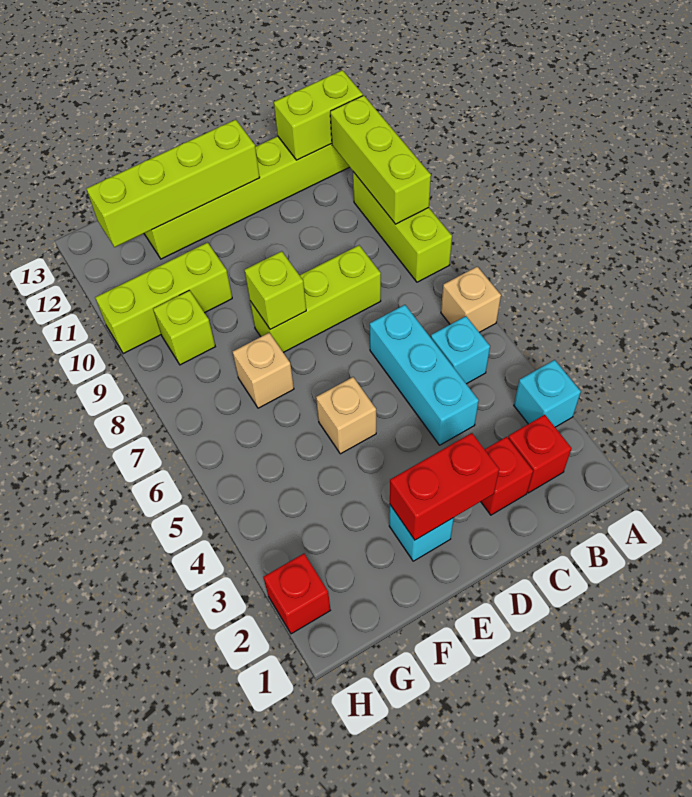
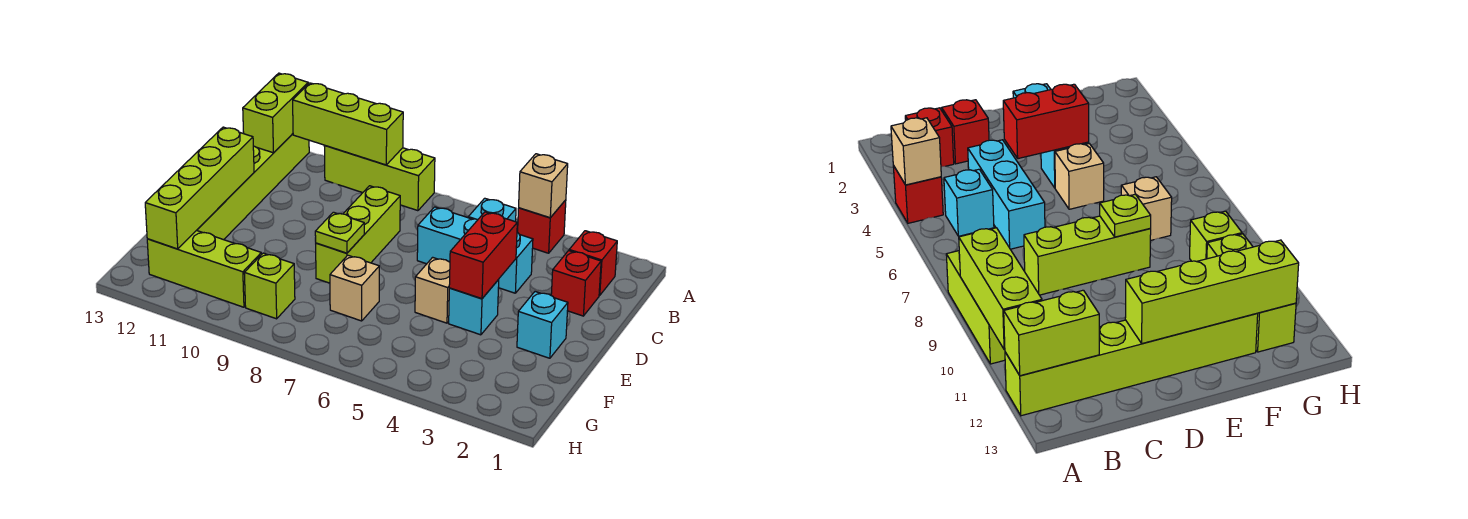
cyan brick A3 level 1 -> cyan brick E4 level 1
tan brick A6 level 1 -> tan brick A4 level 2
red brick D2:E2 level 2 -> red brick D4:E4 level 2
lime brick E8 level 2 -> lime plate E8 level 2
lime brick F10:H10 level 1 -> lime brick G10:G12 level 1
red brick H2 level 1 -> red brick A4 level 1

